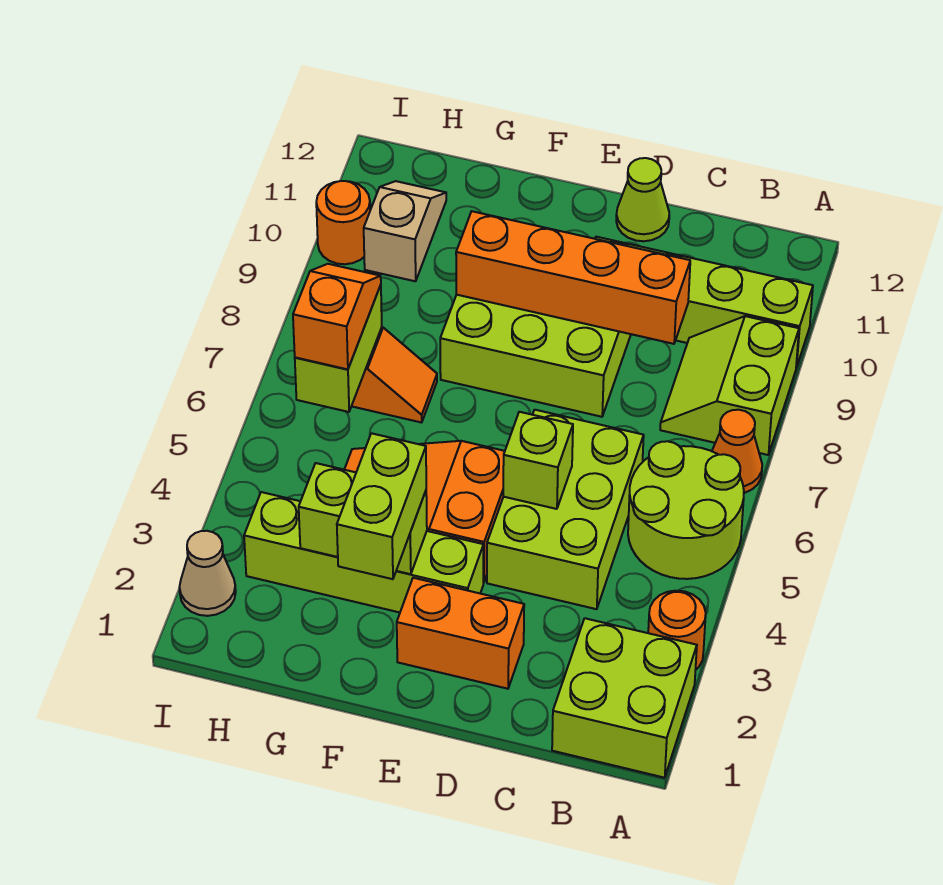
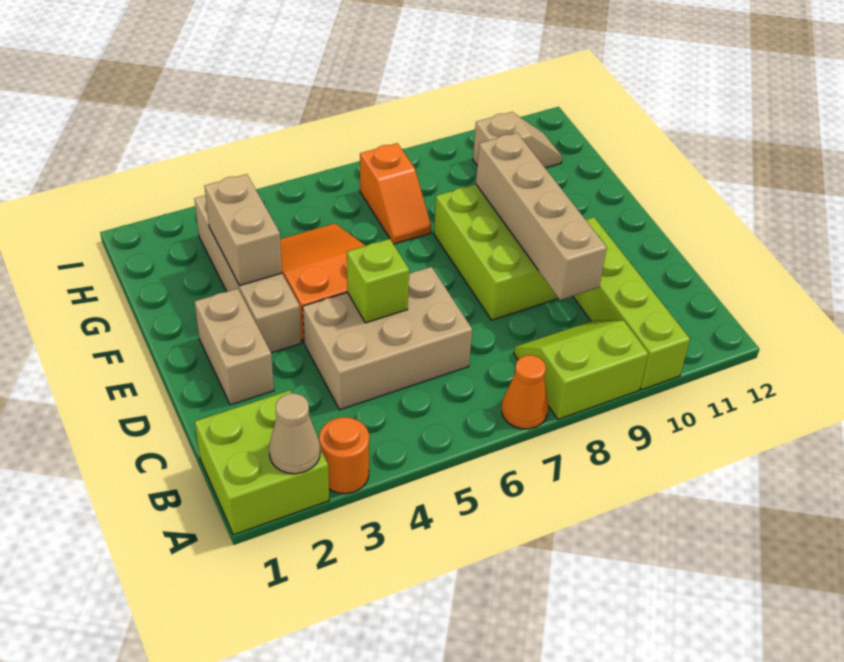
lime round brick A5:B6 level 1 -> none
lime brick C4:D6 level 1 -> tan brick C4:D6 level 1
orange brick C9:F9 level 2 -> tan brick C9:F9 level 2
orange brick D2:E2 level 1 -> tan brick D2:E2 level 1
lime cone D12 level 1 -> none
lime brick E3:H3 level 1 -> tan brick E3:H3 level 1
lime brick F2:F3 level 3 -> none
lime brick F3:G3 level 2 -> tan brick F3:G3 level 2
lime brick H6:H7 level 2 -> none
orange slope H6:H7 level 3 top 6 -> none
tan cone I2 level 1 -> tan cone A2 level 2
orange round brick I10 level 1 -> none

